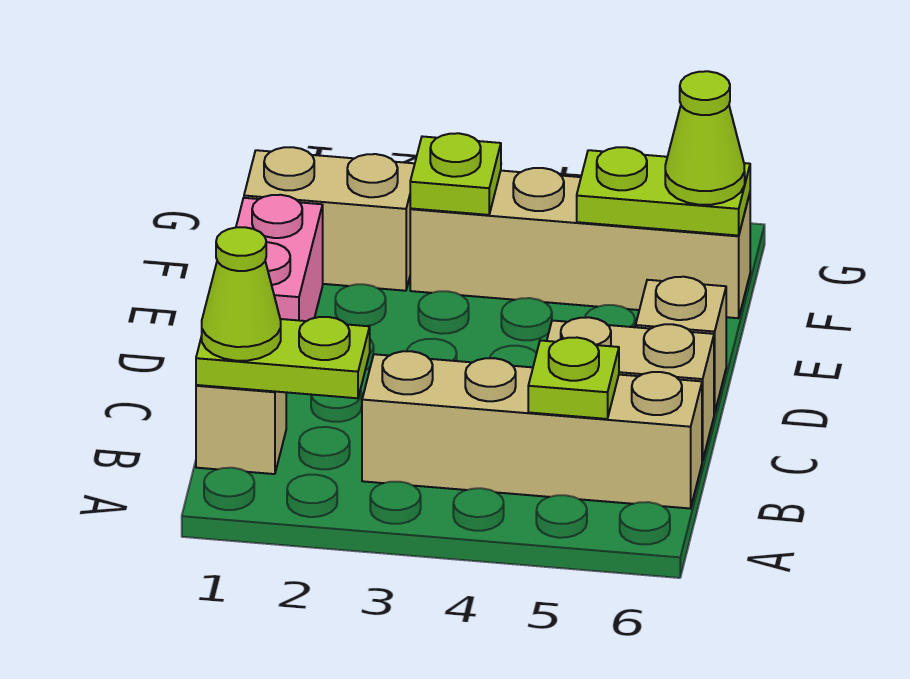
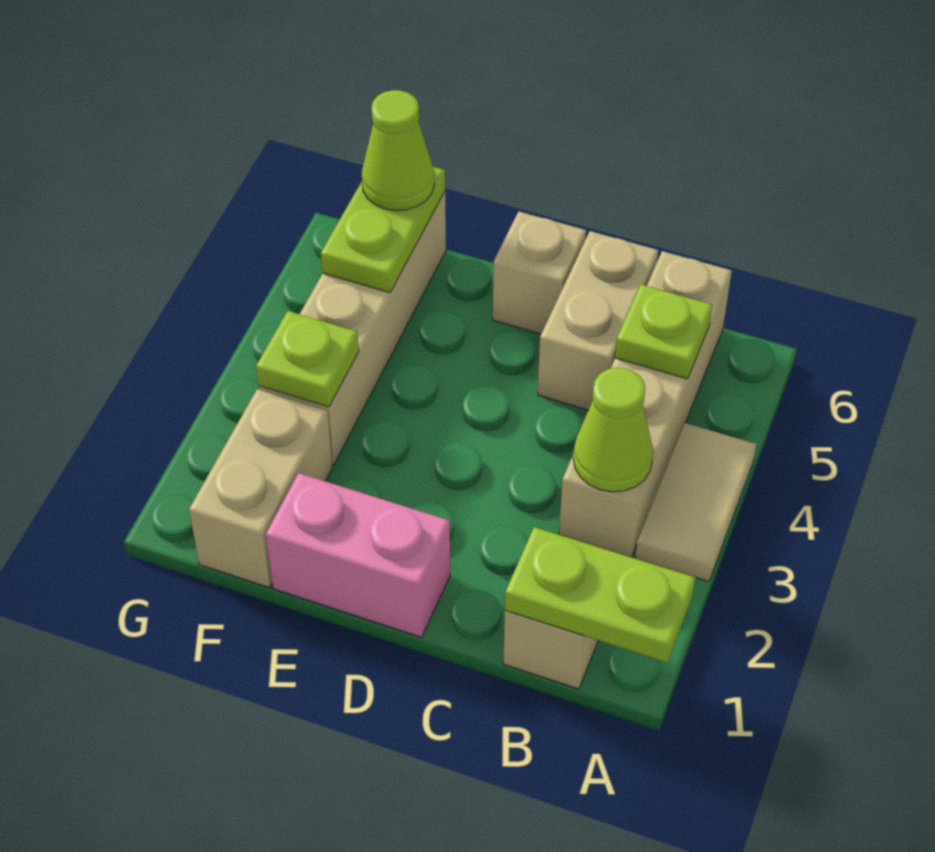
none -> tan tile A3:A4 level 1
lime plate B1:B2 level 2 -> lime plate A1:B1 level 2
lime cone B1 level 3 -> lime cone B3 level 2

